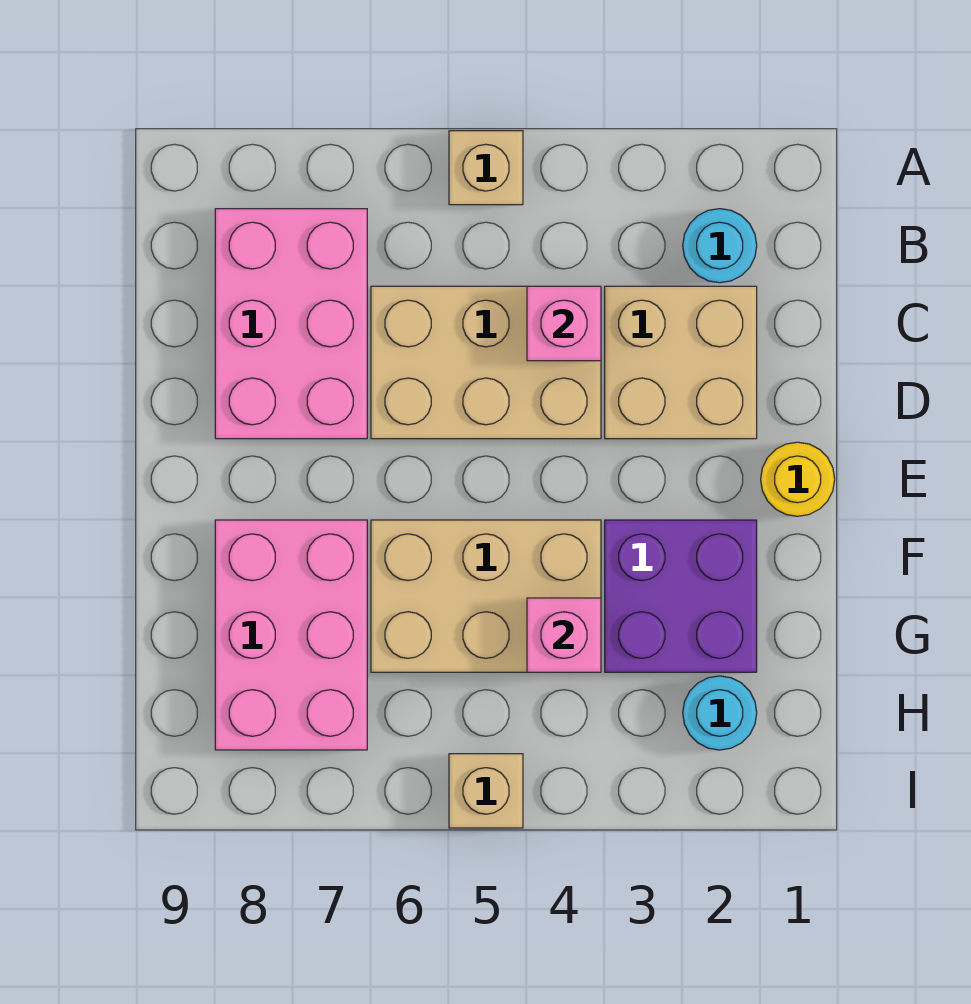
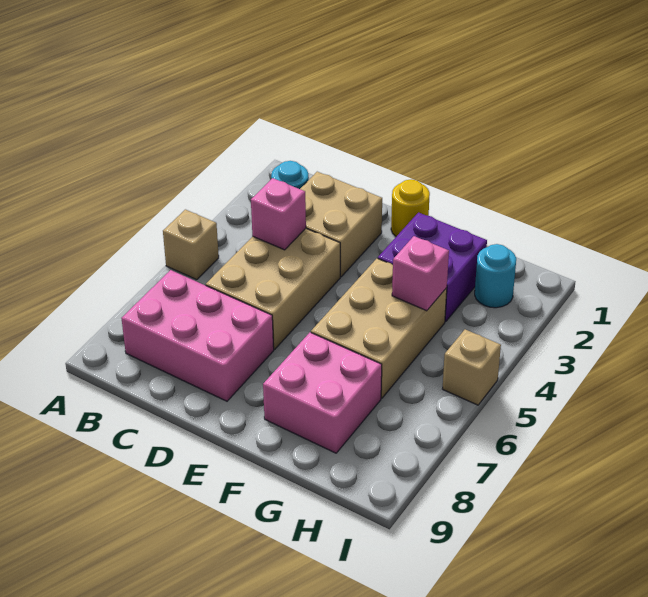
pink brick F7:H8 level 1 -> pink brick F7:G8 level 1

